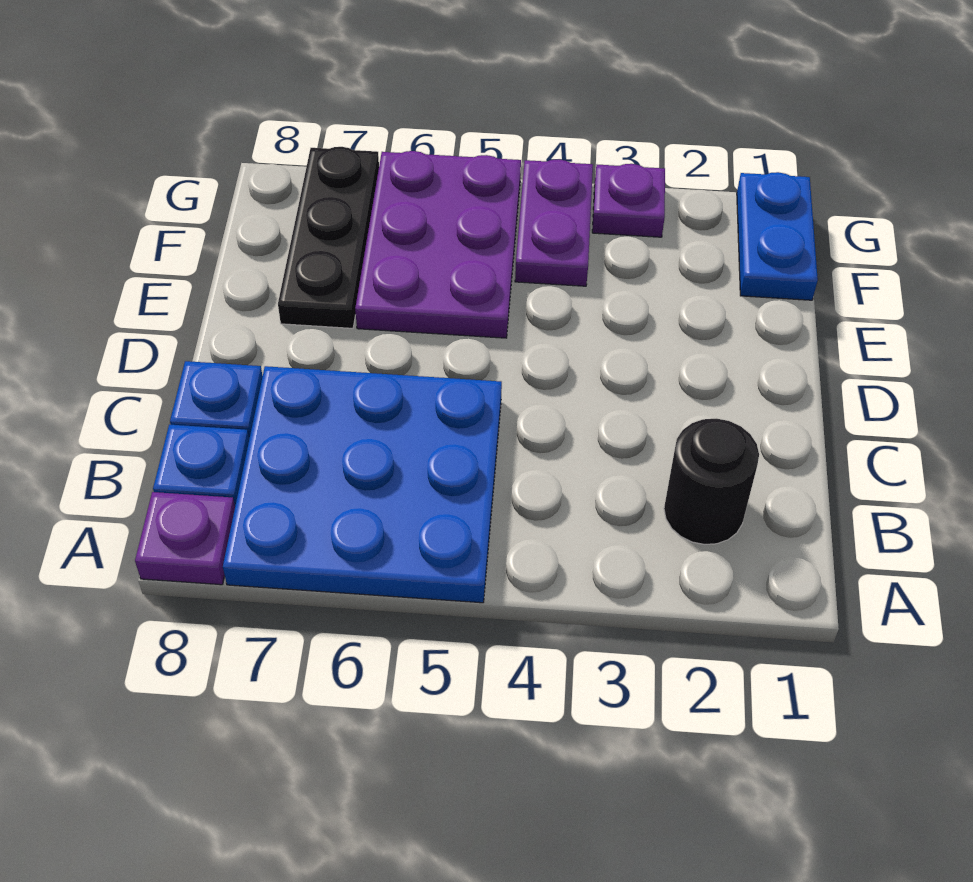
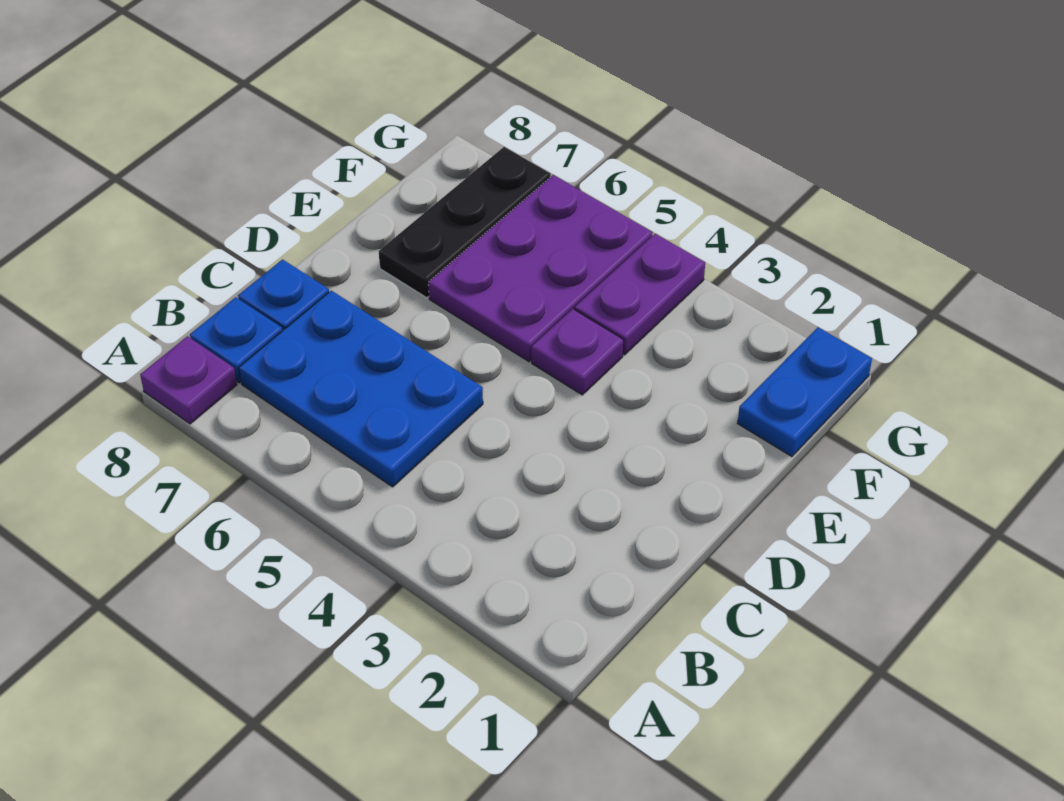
blue plate A5:C7 level 1 -> blue plate B5:C7 level 1
black round brick B2 level 1 -> none
purple plate G3 level 1 -> purple plate E4 level 1

